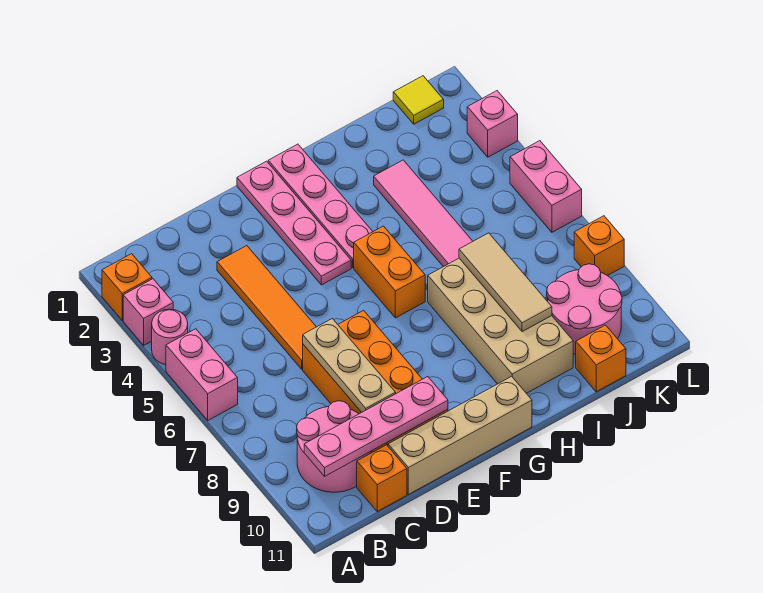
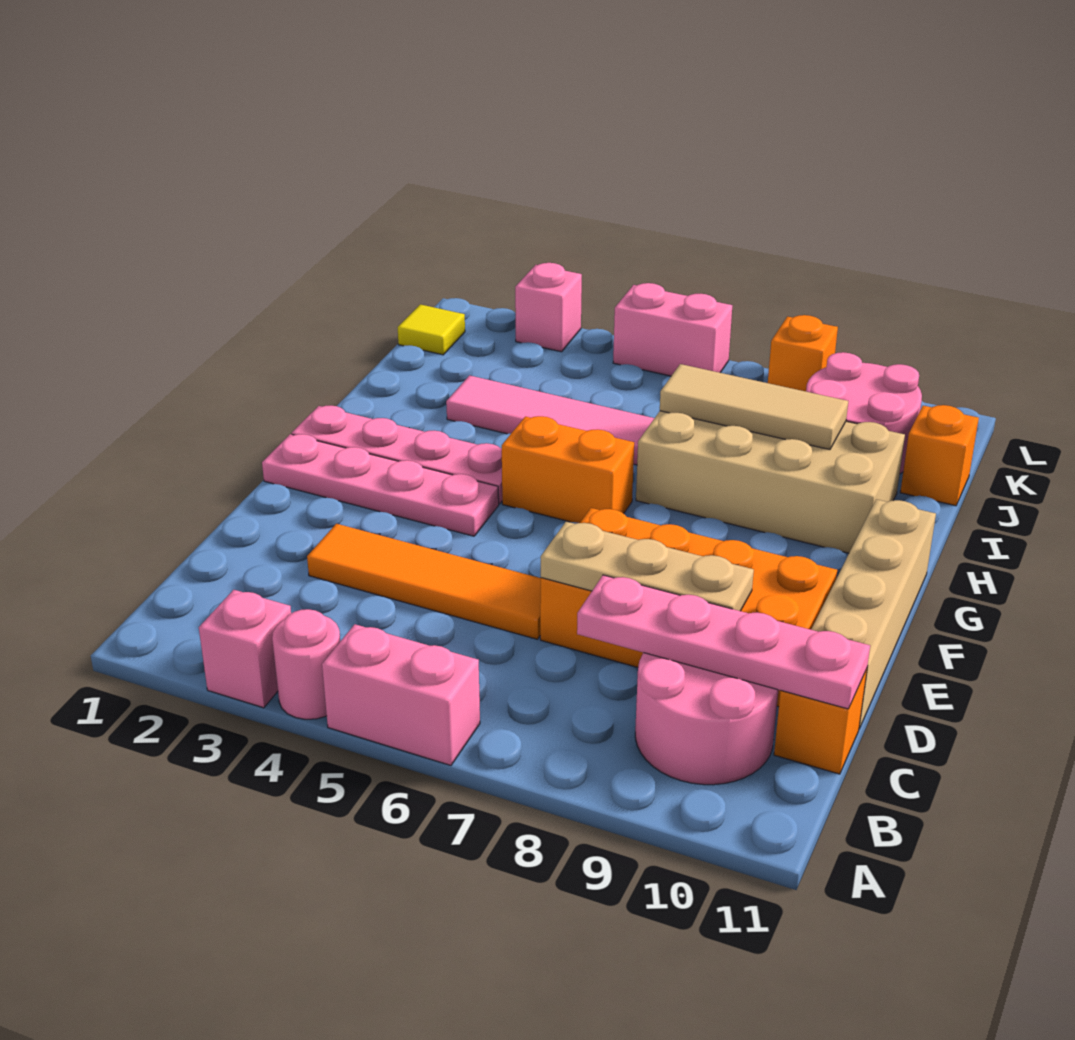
orange brick A2 level 1 -> none
pink plate B10:E10 level 2 -> pink plate C8:C11 level 2

